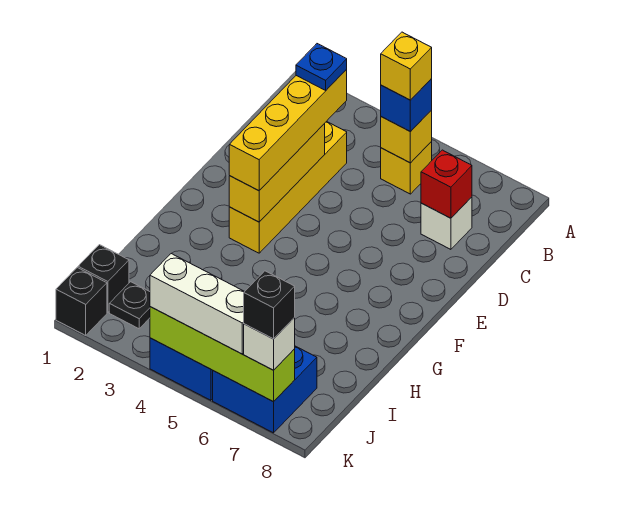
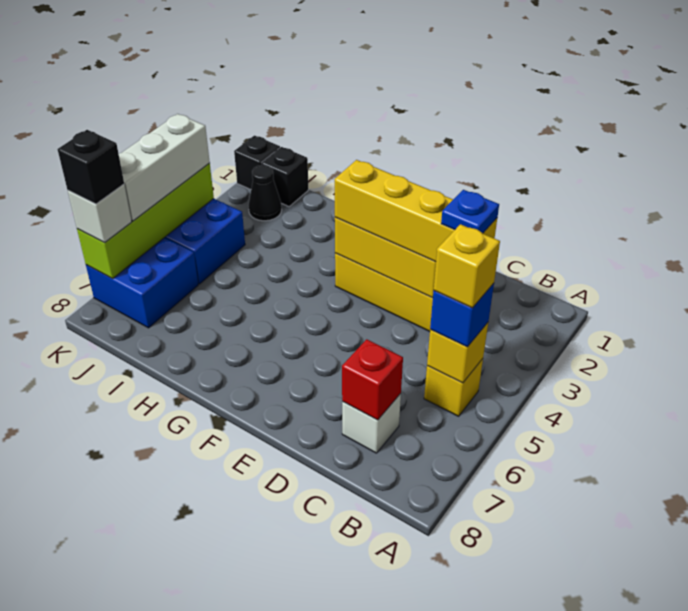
black plate J2 level 1 -> black cone J2 level 1

